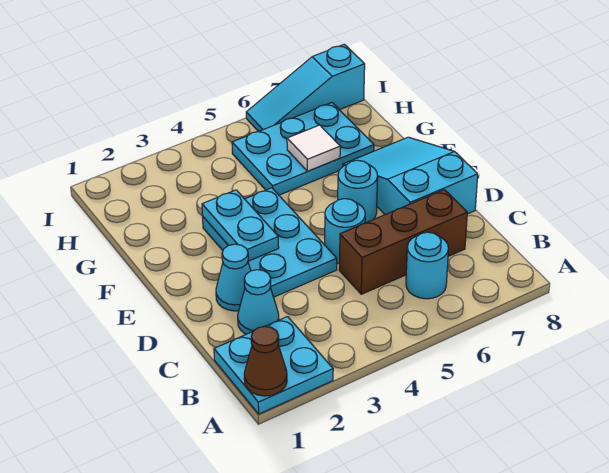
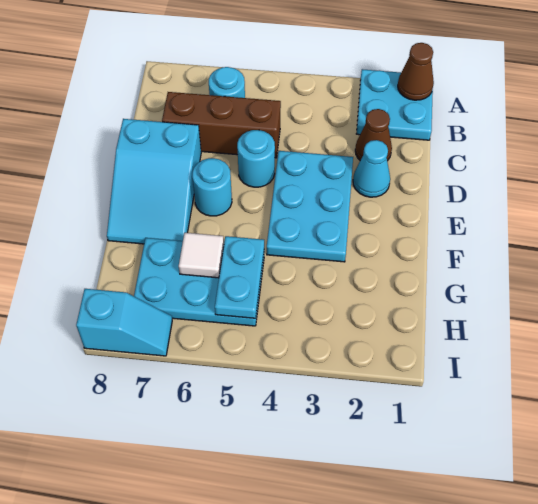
cyan cone C2 level 1 -> brown cone C2 level 1
cyan plate E3:F3 level 2 -> cyan plate G5:H5 level 2
cyan slope I6:I8 level 1 top 8 -> cyan slope I7:I8 level 1 top 8

